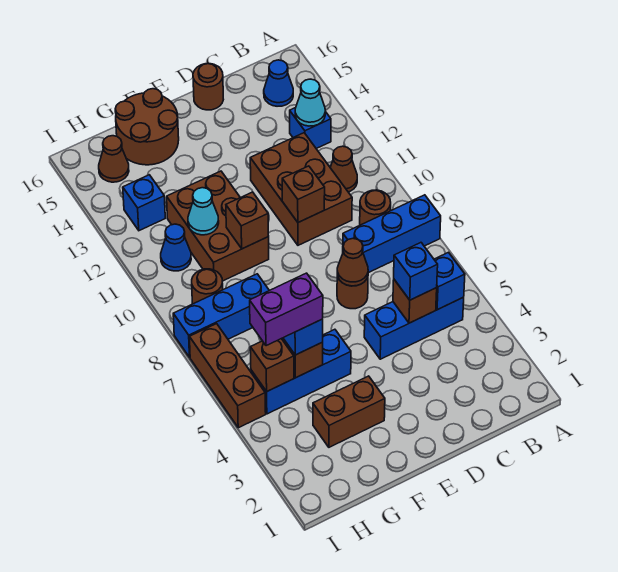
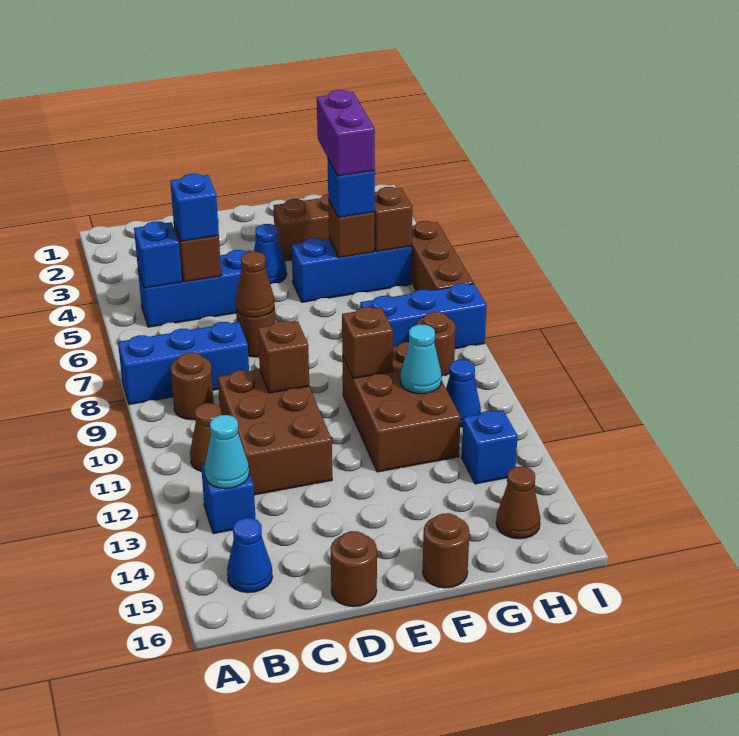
none -> blue cone E4 level 1
brown round brick F15:G16 level 1 -> brown round brick F16 level 1
purple brick G5:H5 level 4 -> purple brick G4:G5 level 4

